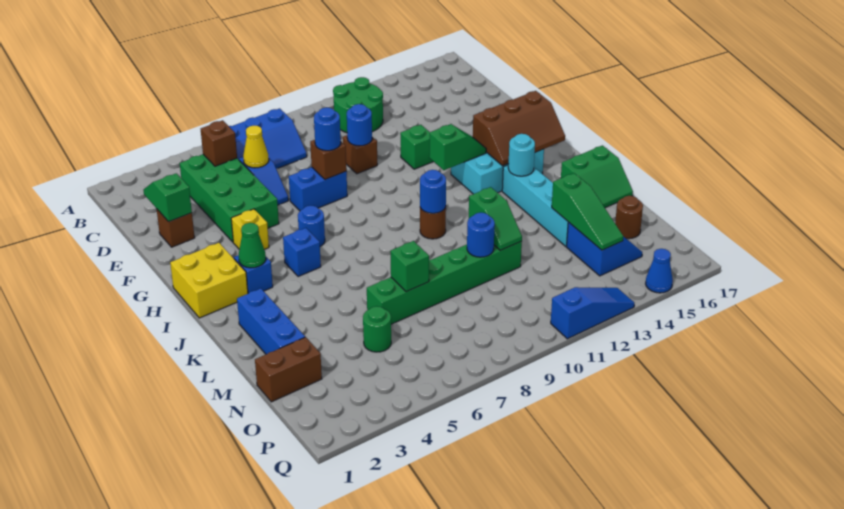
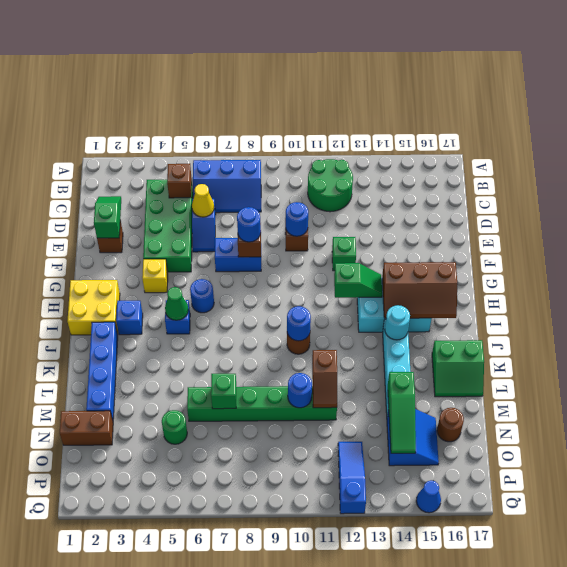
green cone I3 level 2 -> green cone I5 level 2
blue brick K2:M2 level 1 -> blue brick J2:M2 level 1
green slope L11:M11 level 2 top L -> brown slope L11:M11 level 2 top L
blue slope Q11:Q13 level 1 top 11 -> blue slope O12:Q12 level 1 top Q

